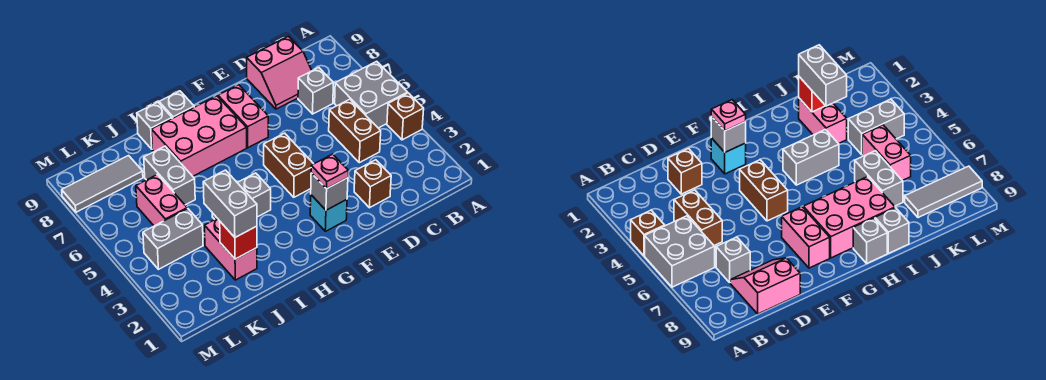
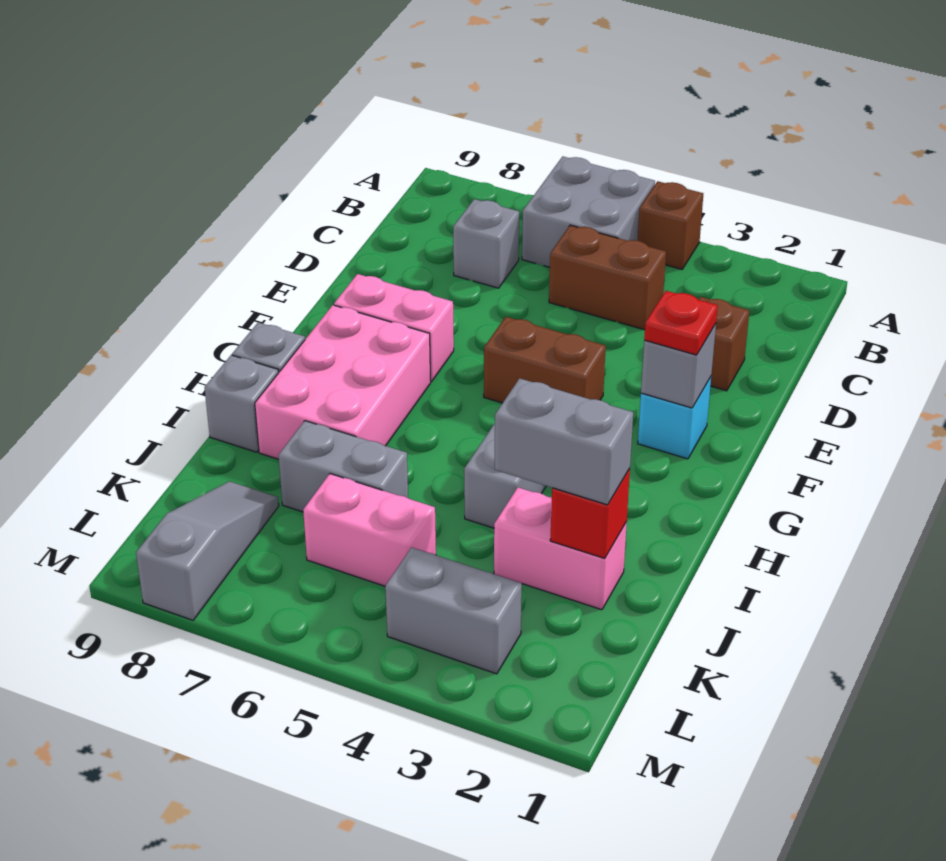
pink slope C8:D9 level 1 top 9 -> none
pink plate F2 level 3 -> red plate F2 level 3
grey brick K4:L4 level 1 -> grey brick L3:L4 level 1
grey tile K8:M8 level 1 -> grey slope K8:M8 level 1 top M

